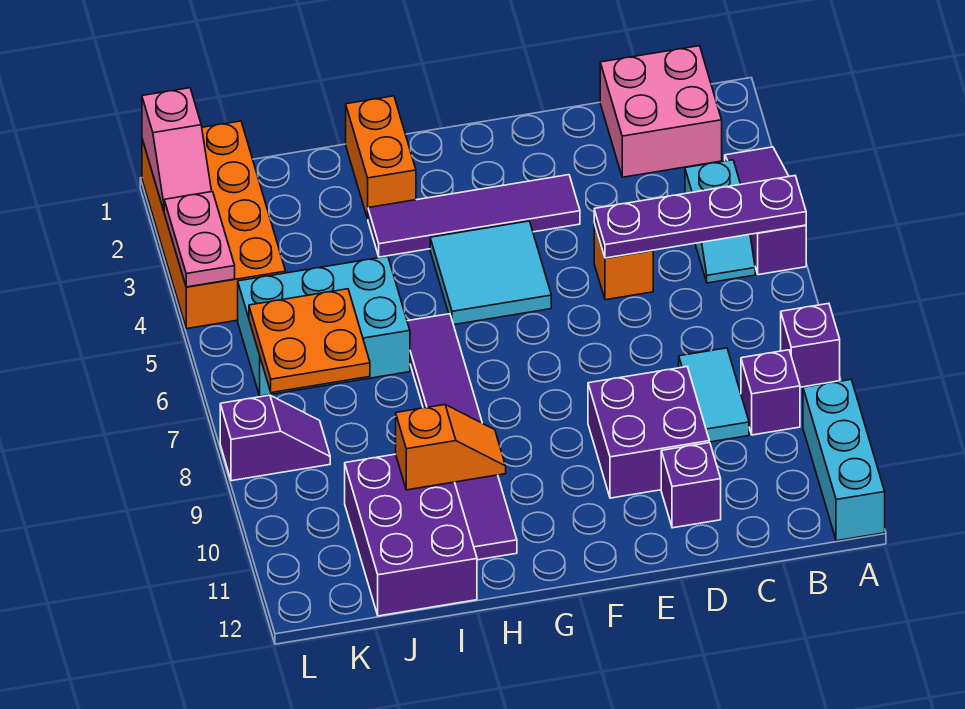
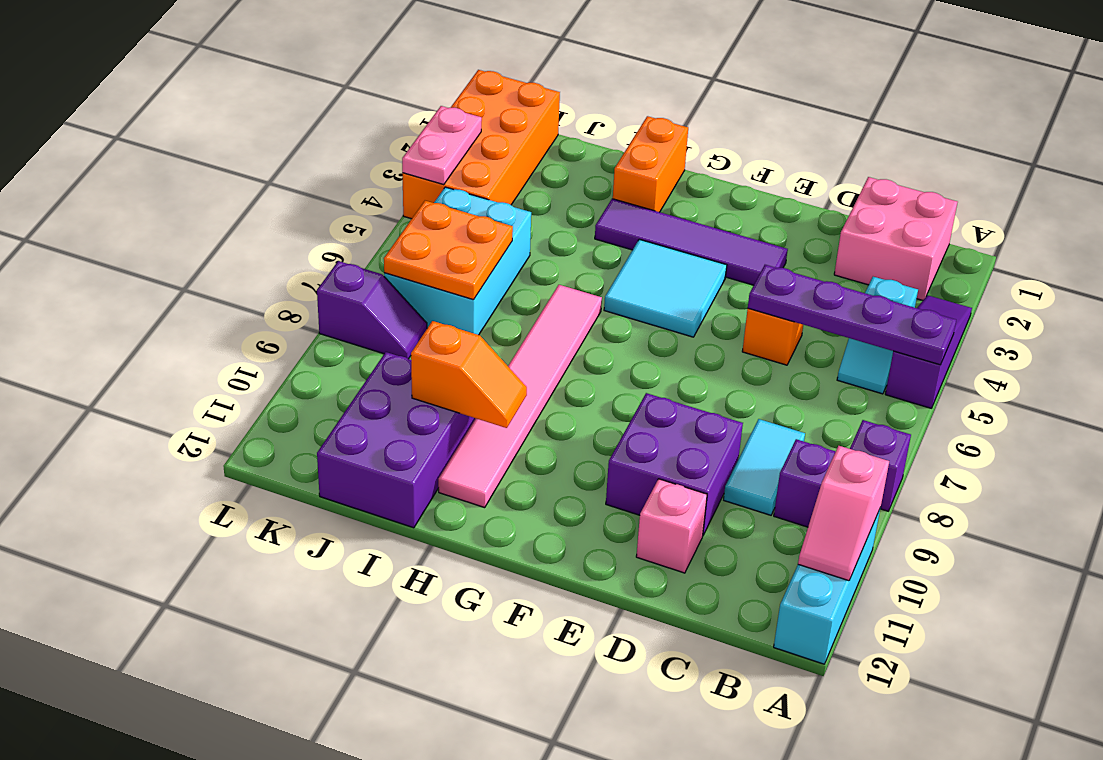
purple brick D11 level 1 -> pink brick D11 level 1
purple tile H6:H11 level 1 -> pink tile H6:H11 level 1
cyan brick I5:K6 level 1 -> cyan brick J5:K7 level 1
pink slope L1:L2 level 2 top 1 -> pink slope A10:A11 level 2 top 10

